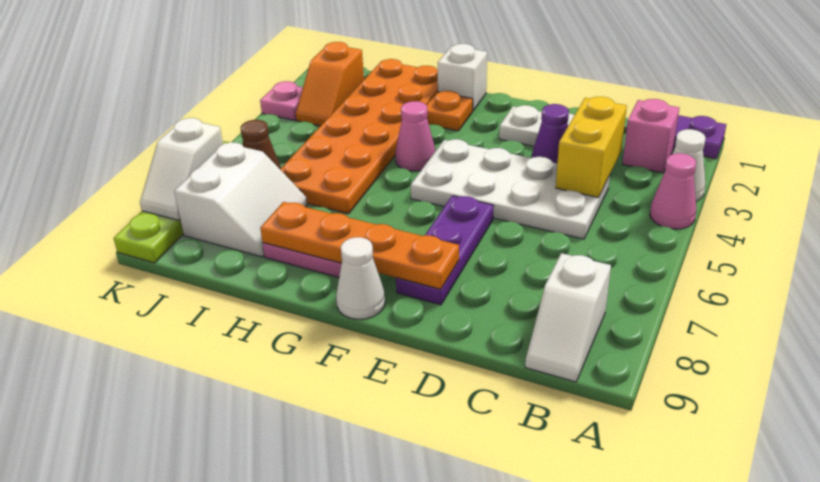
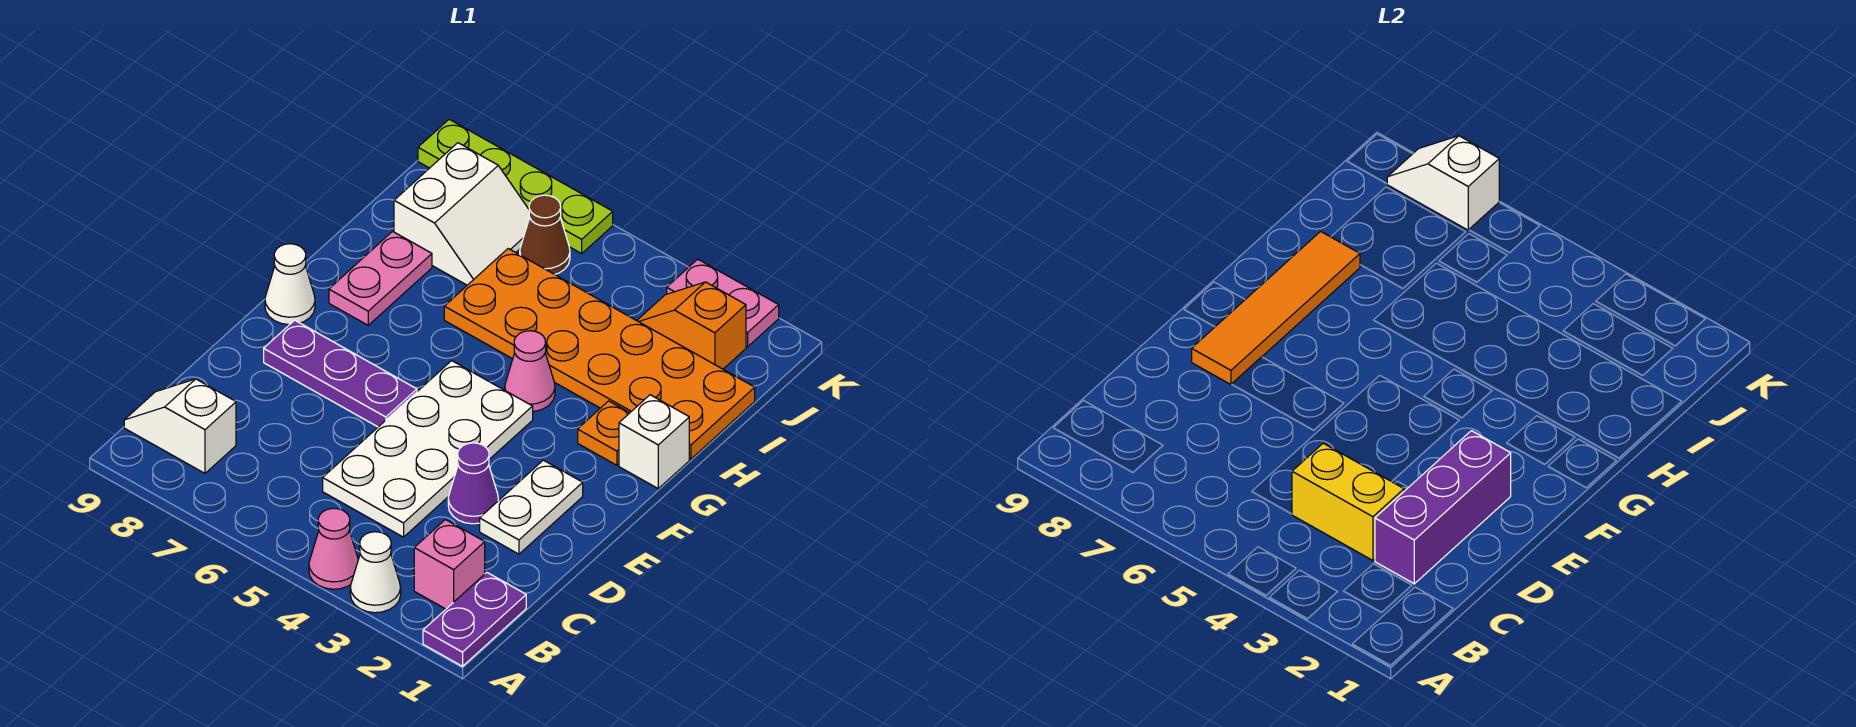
none -> purple brick C2:E2 level 2
orange plate E8:H8 level 2 -> orange tile E8:H8 level 2
white slope I7:J8 level 1 top J -> white slope I7:J8 level 1 top 8
pink plate K3 level 1 -> pink plate K2:K3 level 1

